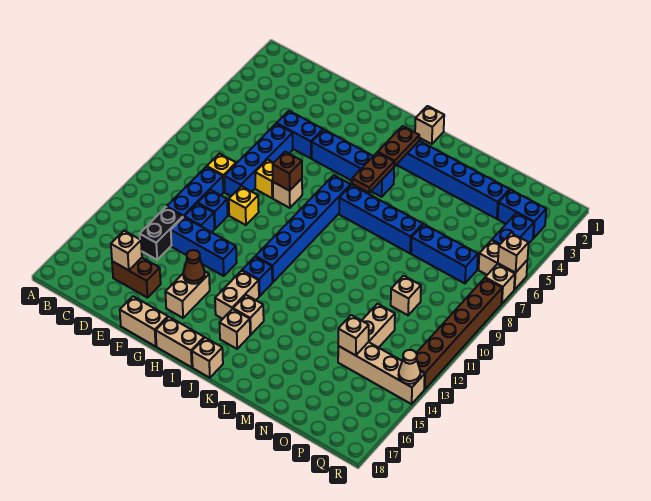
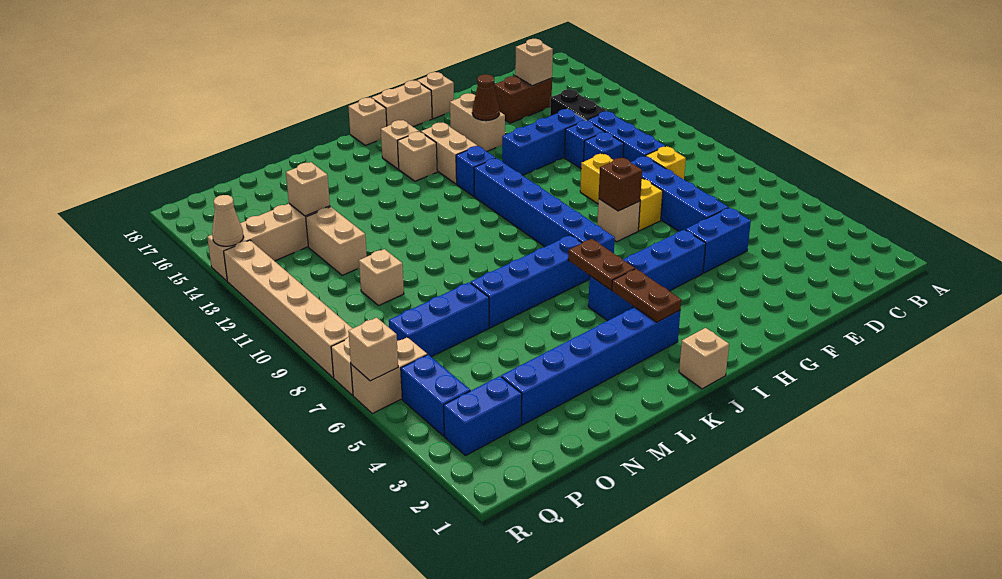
tan brick F18:G18 level 1 -> tan brick G18 level 1
brown brick R8:R13 level 1 -> tan brick R8:R13 level 1

